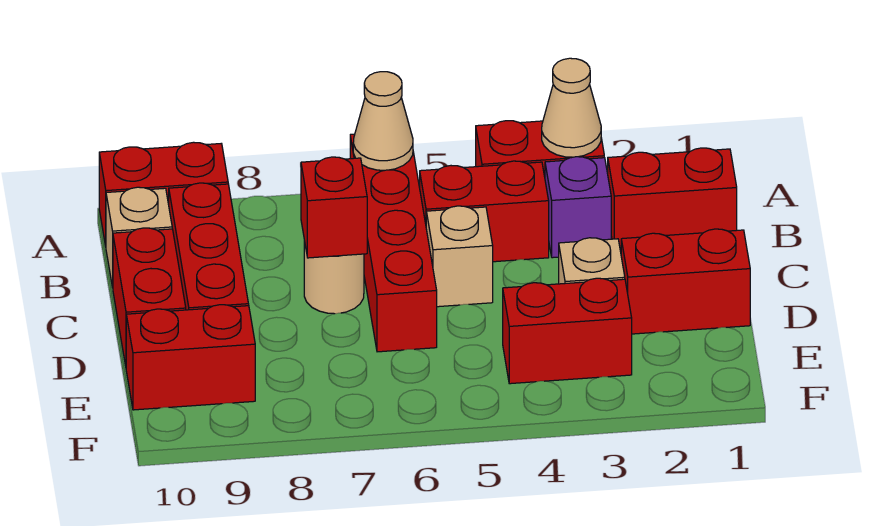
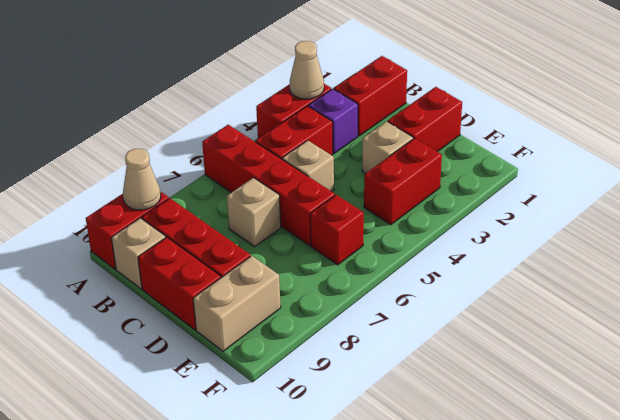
tan cone A6 level 2 -> tan cone A9 level 2
tan round brick C7 level 1 -> tan brick C7 level 1
red brick C7 level 2 -> red brick E6 level 1
red brick E9:E10 level 1 -> tan brick E9:E10 level 1

